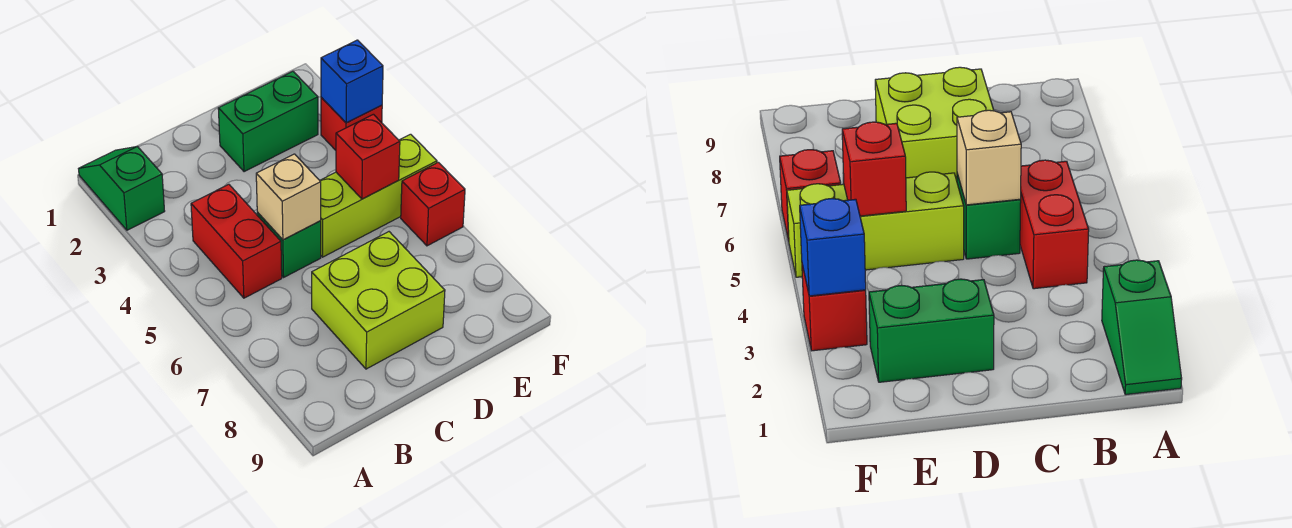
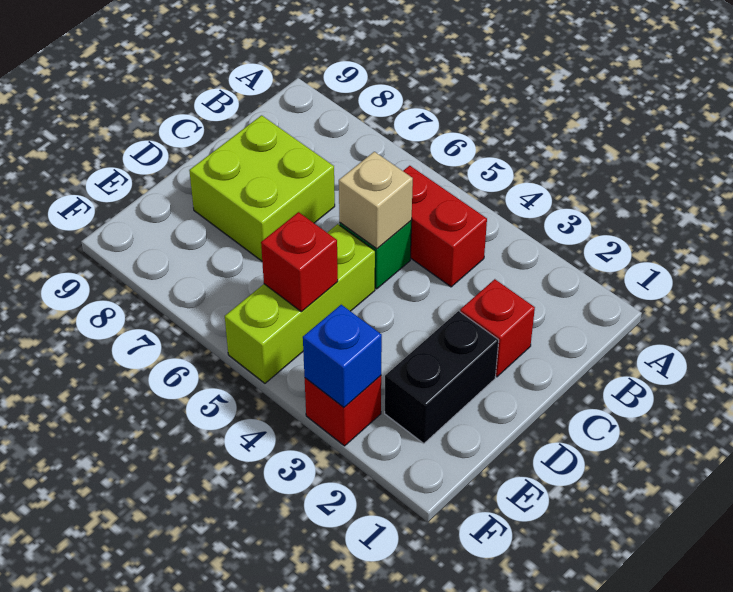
green slope A1:A2 level 1 top 2 -> none
green brick D2:E2 level 1 -> black brick D2:E2 level 1
red brick F6 level 1 -> red brick C2 level 1

